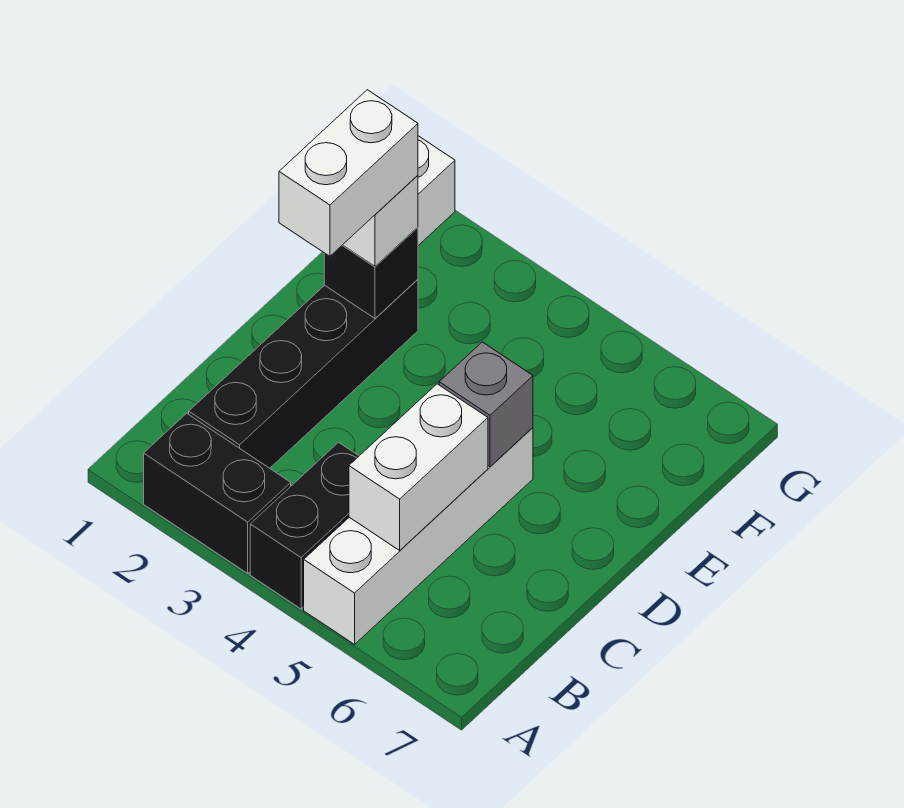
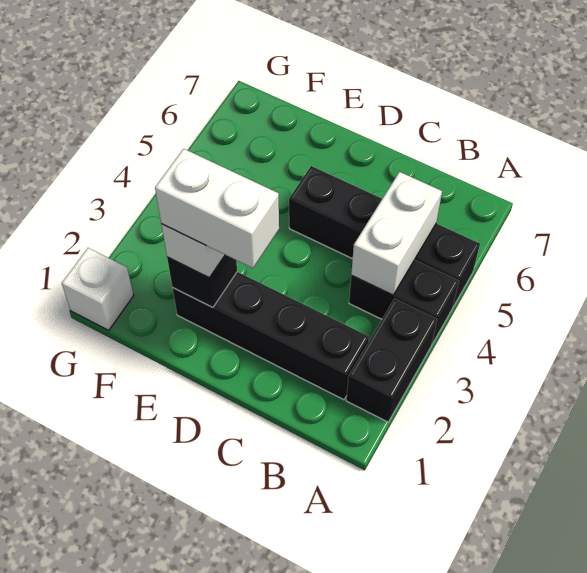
white brick A5:D5 level 1 -> black brick A5:D5 level 1
white brick B5:C5 level 2 -> white brick B4:B5 level 2
grey brick D5 level 2 -> none

